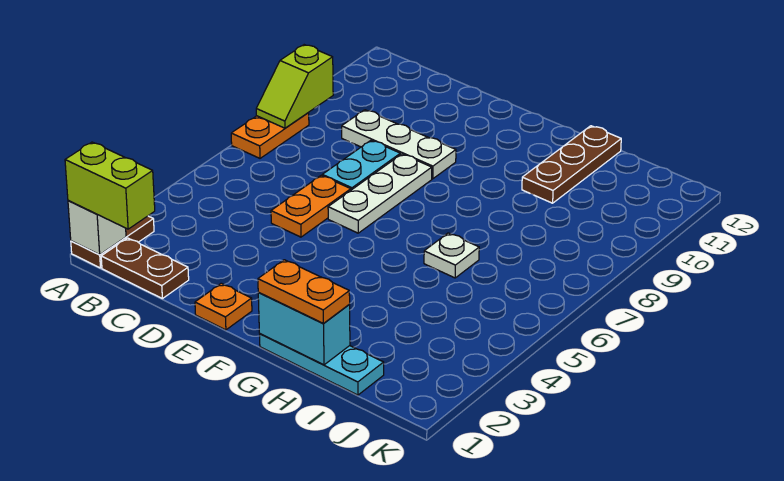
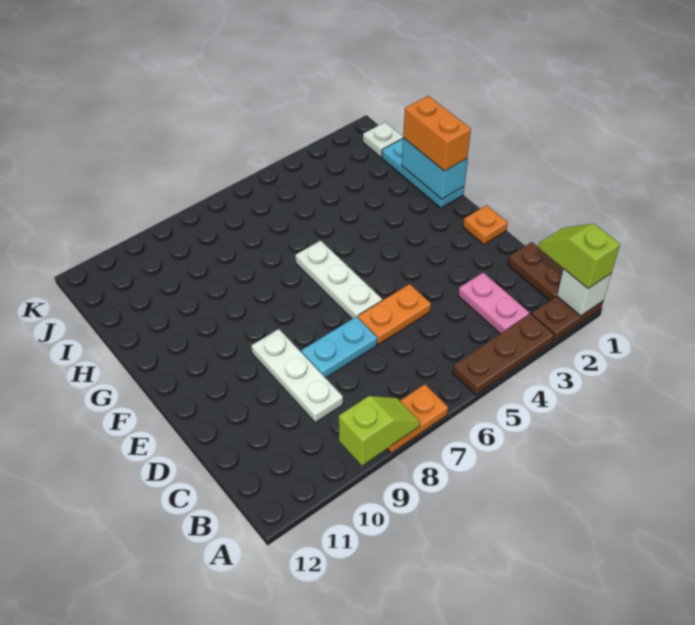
lime brick A1:B1 level 3 -> lime slope A1:B1 level 3 top A
none -> pink plate B3:C3 level 1
white plate E6:E8 level 1 -> white plate E6:G6 level 1
orange plate G1:H1 level 3 -> orange brick G1:H1 level 3
white plate H6 level 1 -> white plate J1 level 1
brown plate H10:H12 level 1 -> brown plate A3:A5 level 1

